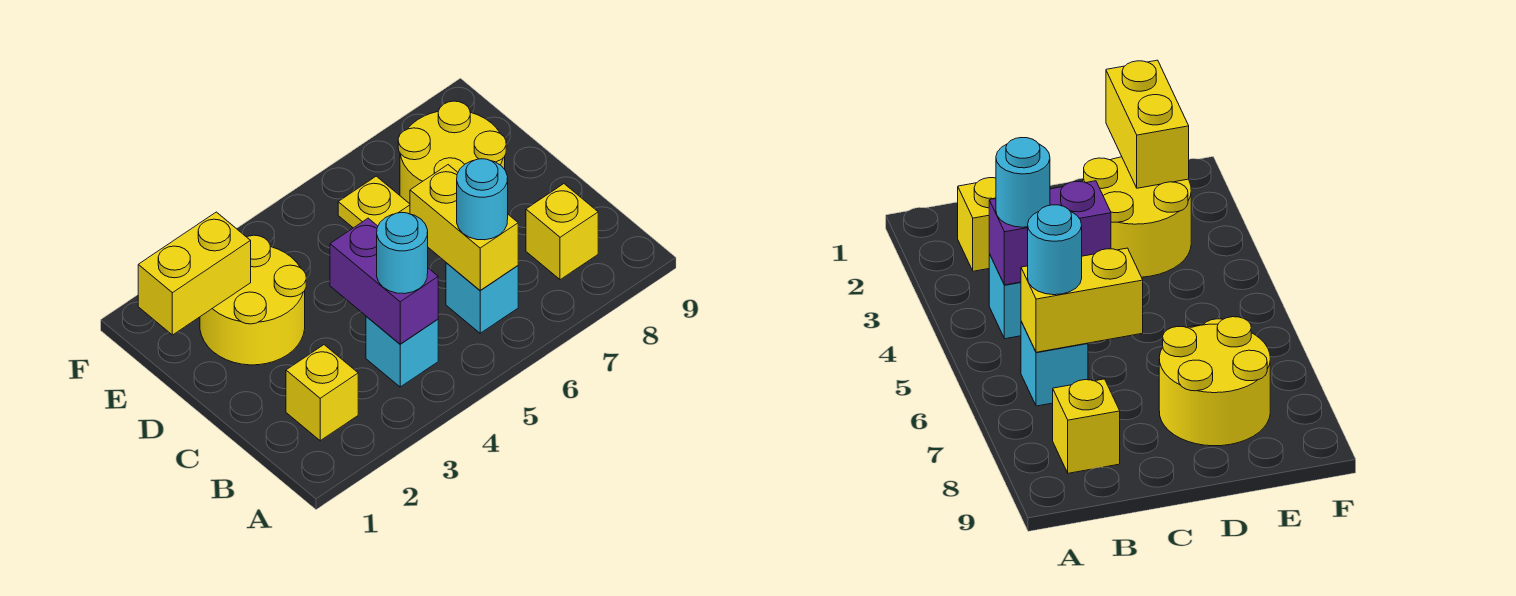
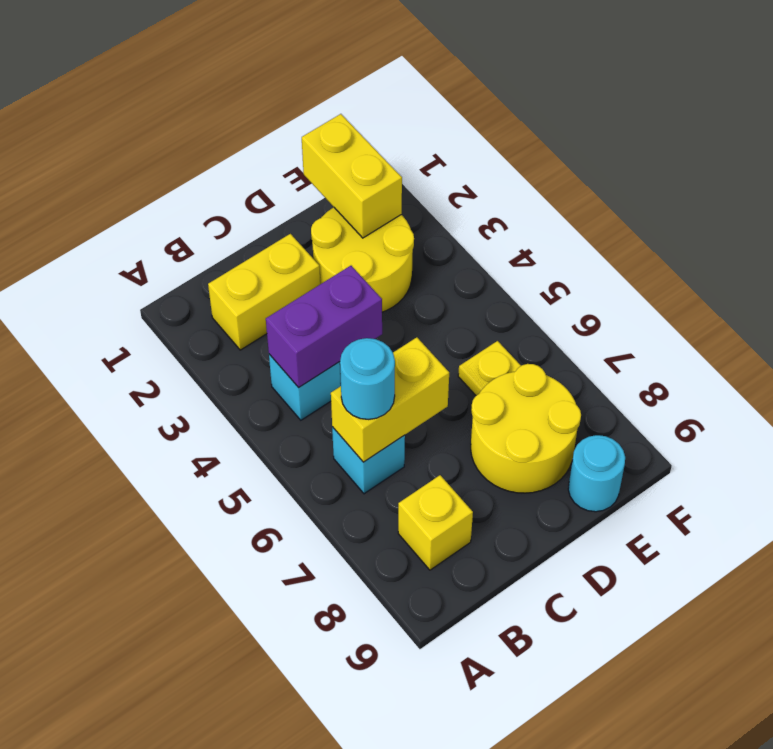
yellow brick B2 level 1 -> yellow brick B2:C2 level 1
cyan round brick B4 level 3 -> cyan round brick E9 level 1

